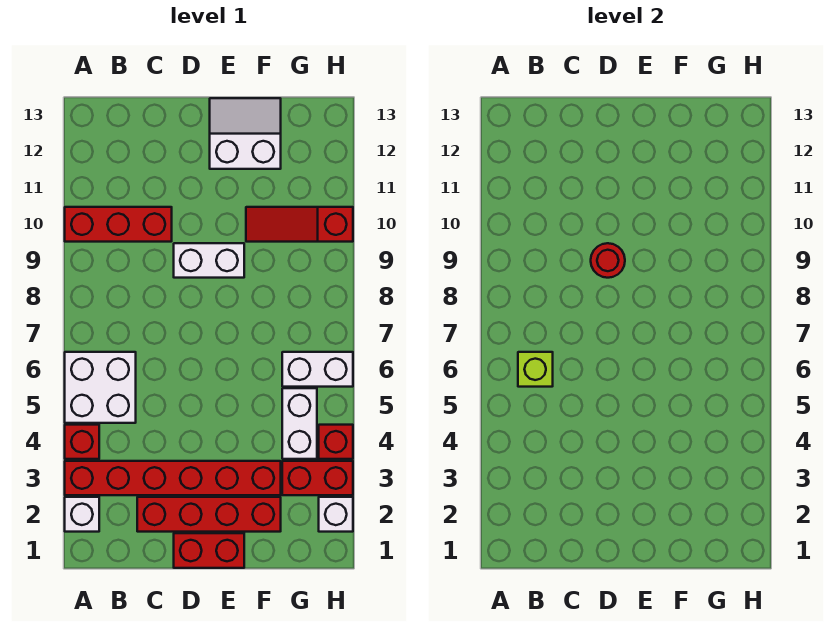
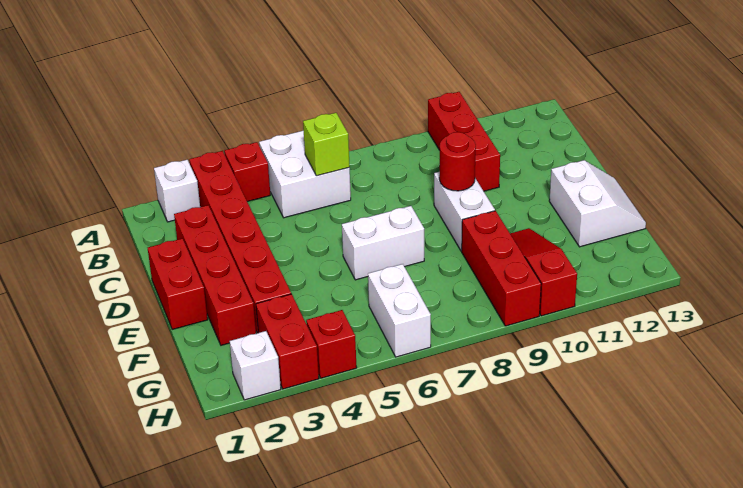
none -> red brick F9:H9 level 1
white brick G4:G5 level 1 -> white brick E6:E7 level 1

